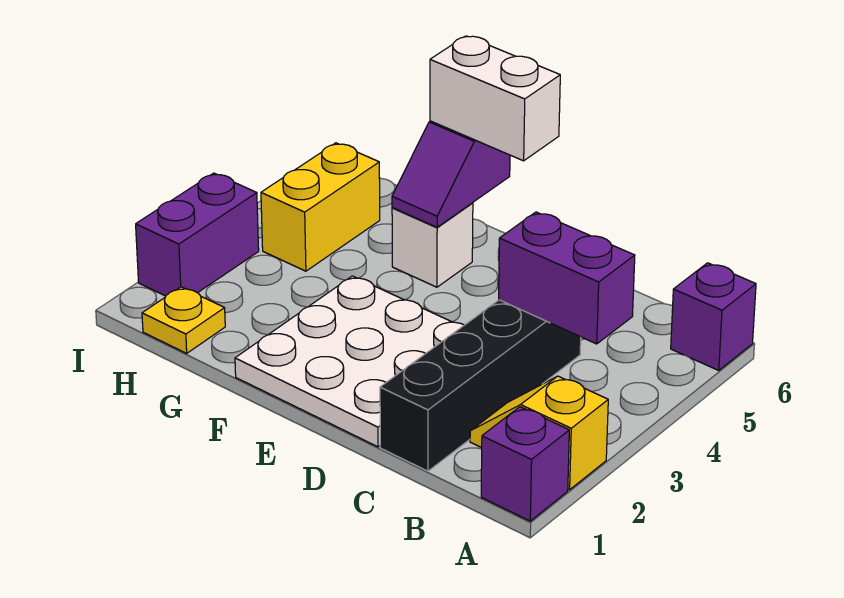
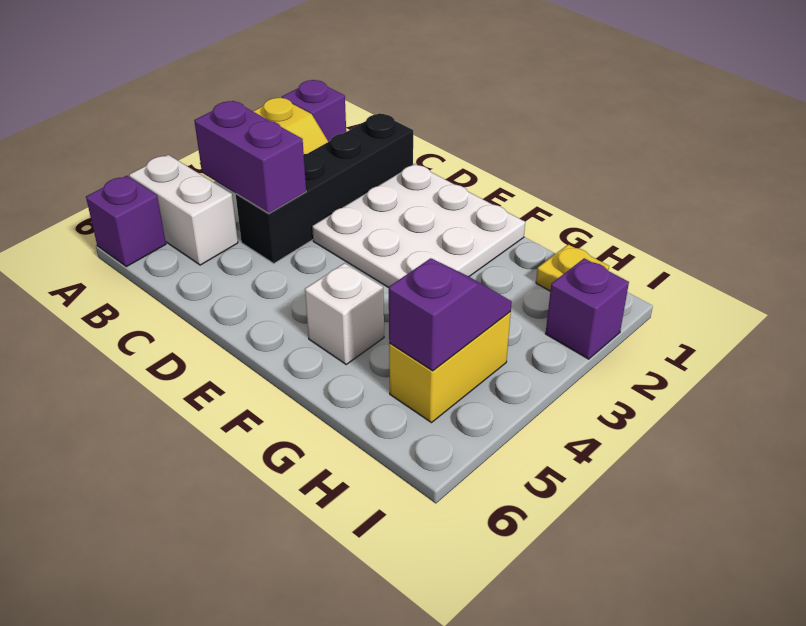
white brick E6:F6 level 3 -> white brick A5:B5 level 1
purple slope F5:F6 level 2 top 6 -> purple slope H4:H5 level 2 top 5
purple brick I2:I3 level 1 -> purple brick I2 level 1

